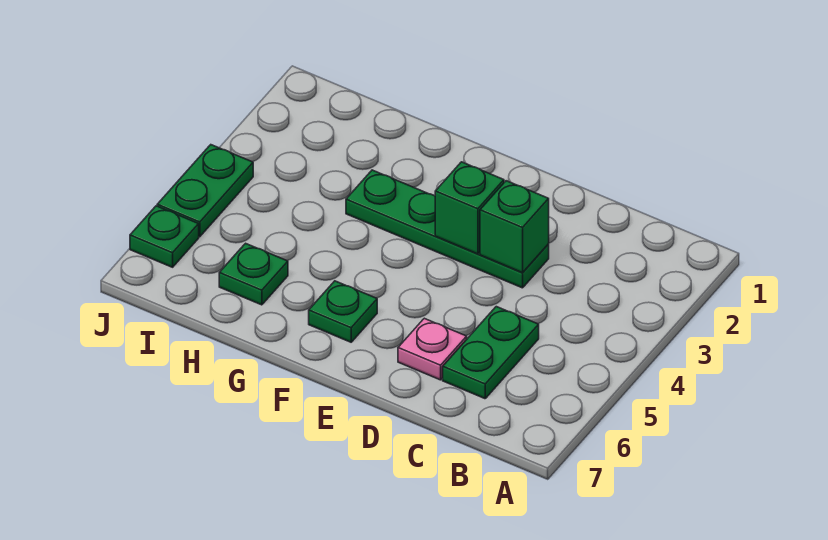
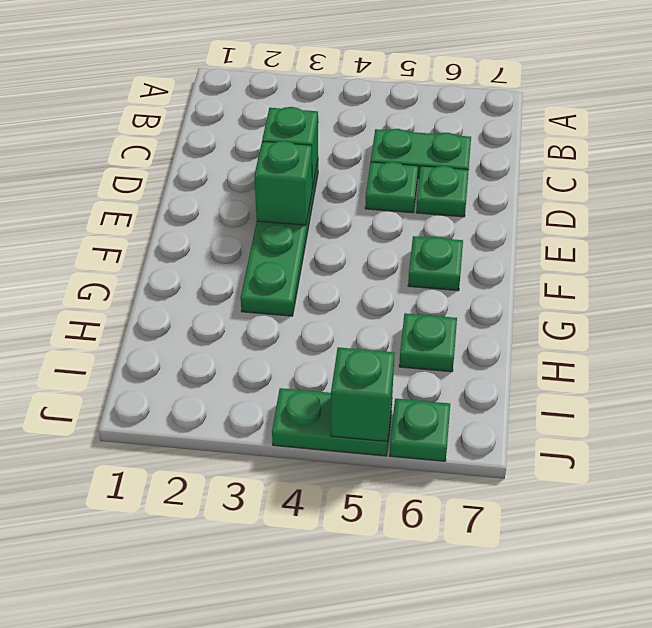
none -> green plate D5 level 1
pink plate D6 level 1 -> green plate D6 level 1
none -> green brick J5 level 2

